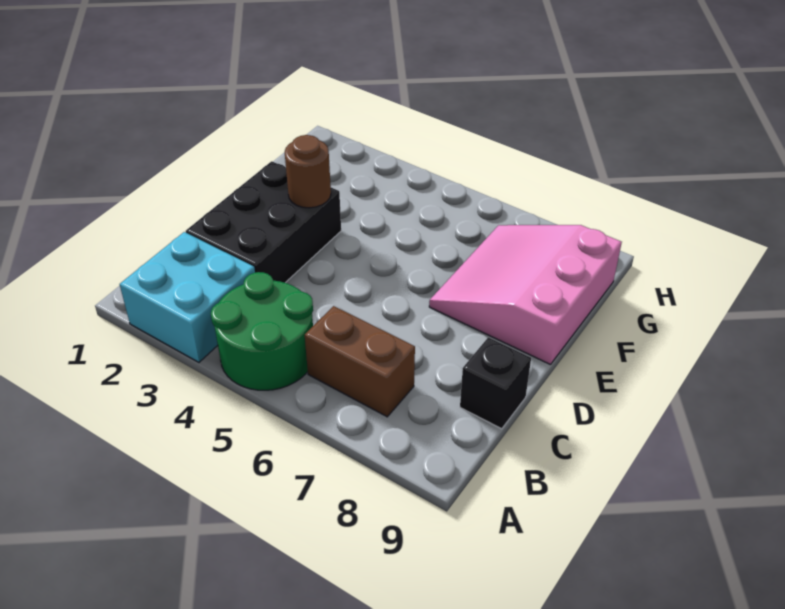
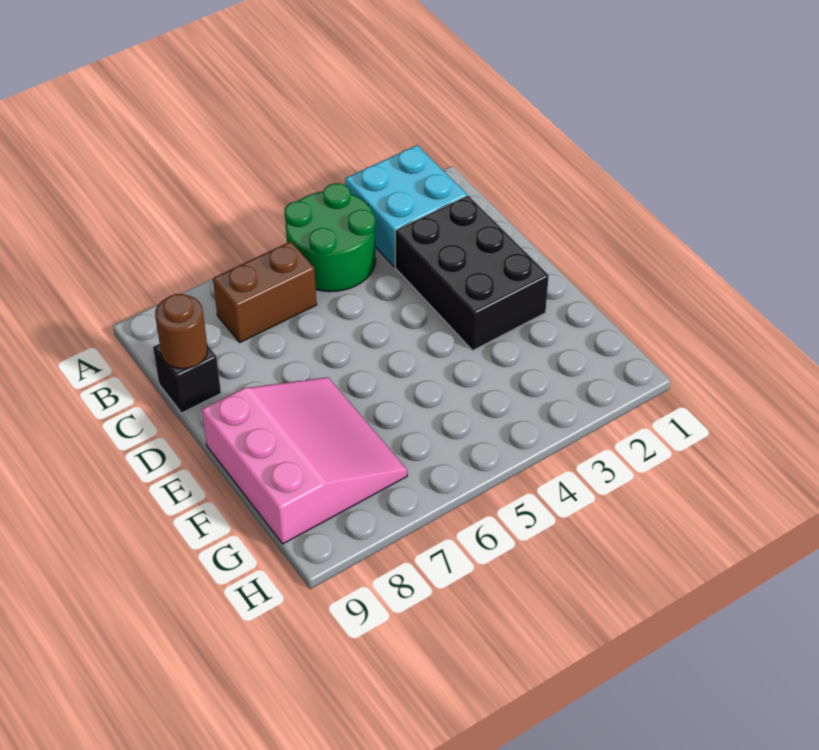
brown round brick E3 level 2 -> brown round brick C9 level 2

